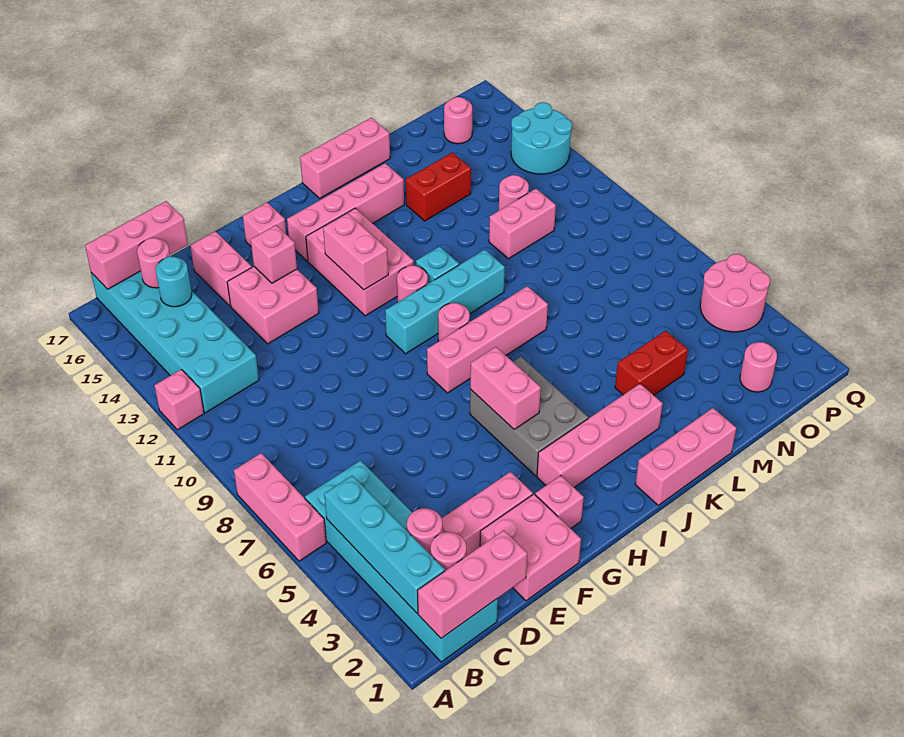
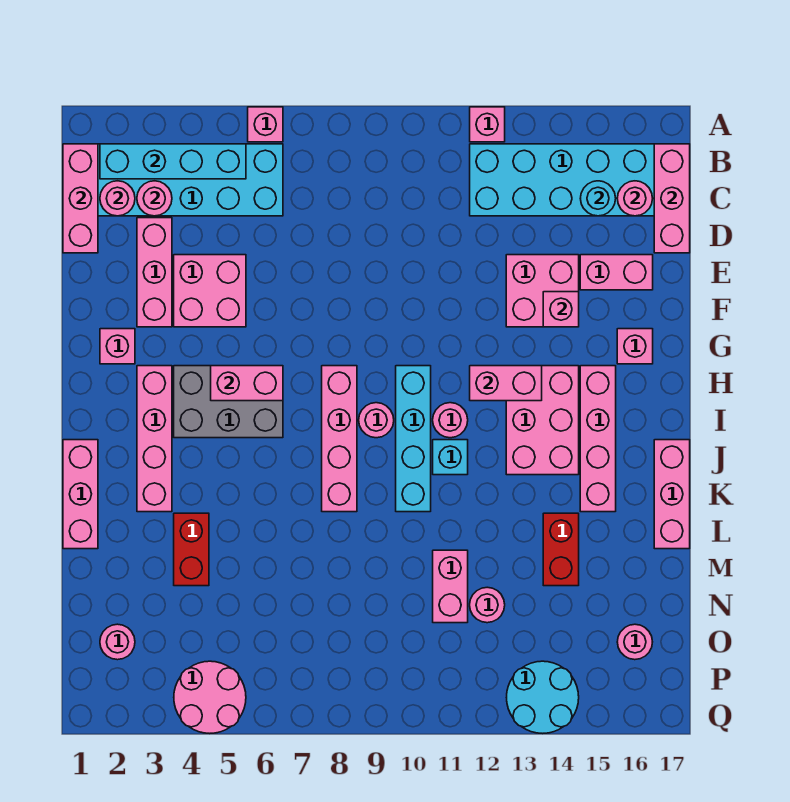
pink brick A6:A8 level 1 -> pink brick A6 level 1
pink brick E1:F2 level 1 -> pink brick E4:F5 level 1
pink brick H12:I14 level 1 -> pink brick H13:J14 level 1

